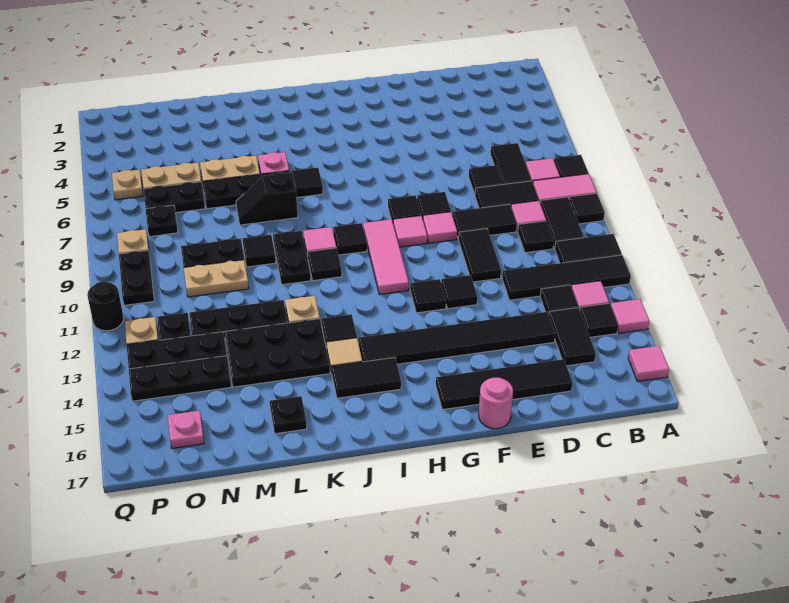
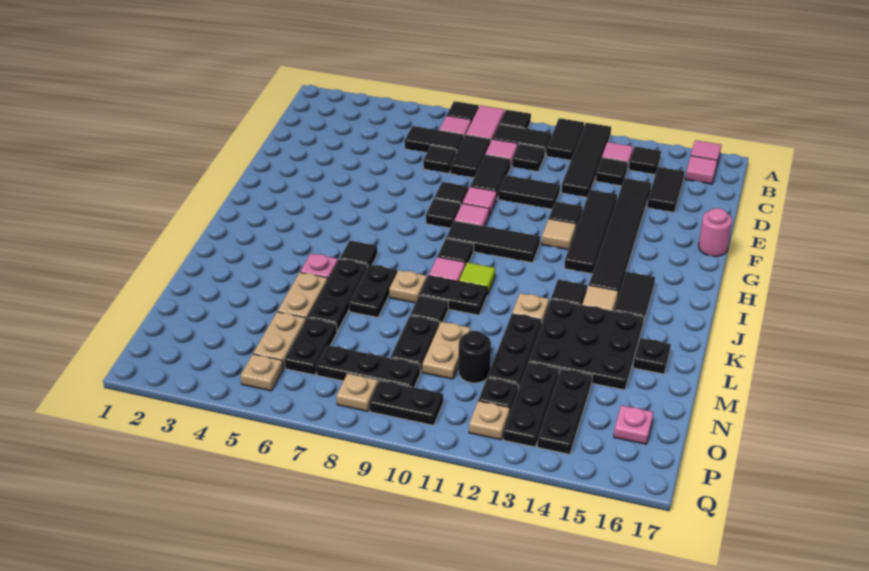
pink tile A14 level 1 -> pink tile B16 level 1
black tile C14:C15 level 1 -> black tile C15:D15 level 1
black tile D16:G16 level 1 -> black tile E13:H13 level 1
black tile G12 level 1 -> tan tile G12 level 1
pink tile H9:H11 level 1 -> black tile H9:H11 level 1
black tile J10 level 1 -> lime tile J10 level 1
black slope K7:L7 level 1 top K -> black plate K7:L7 level 1
none -> tan plate K8 level 1
black plate K13:M14 level 1 -> black plate K13:M15 level 1
black plate O7 level 1 -> black plate O7:O9 level 1
black round brick Q11 level 1 -> black round brick N11 level 1

